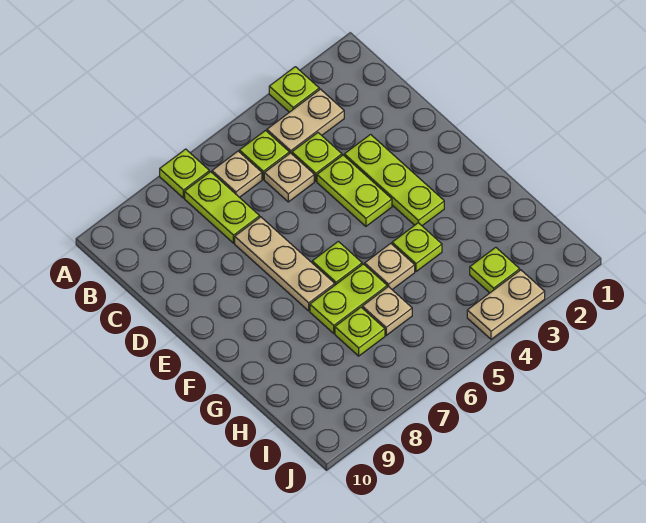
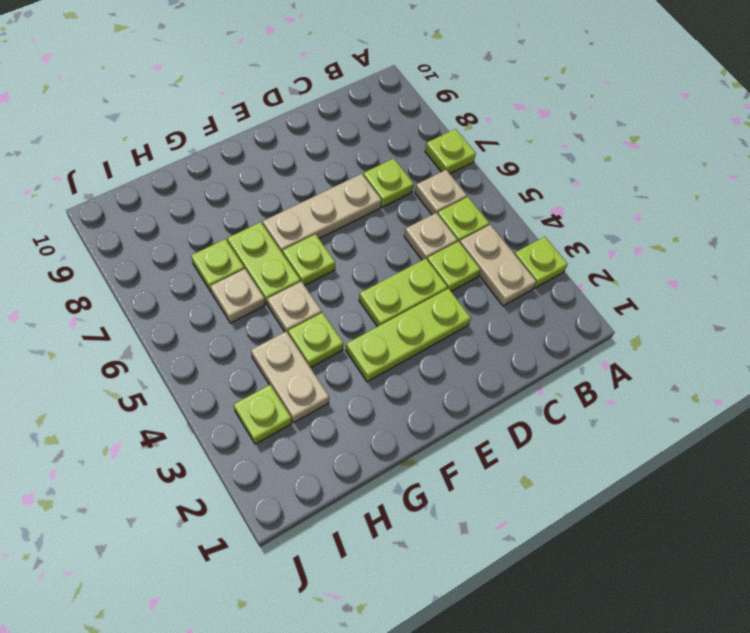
lime plate B7:C7 level 1 -> lime plate C7 level 1
tan plate J3:J4 level 1 -> tan plate H3:H4 level 1

